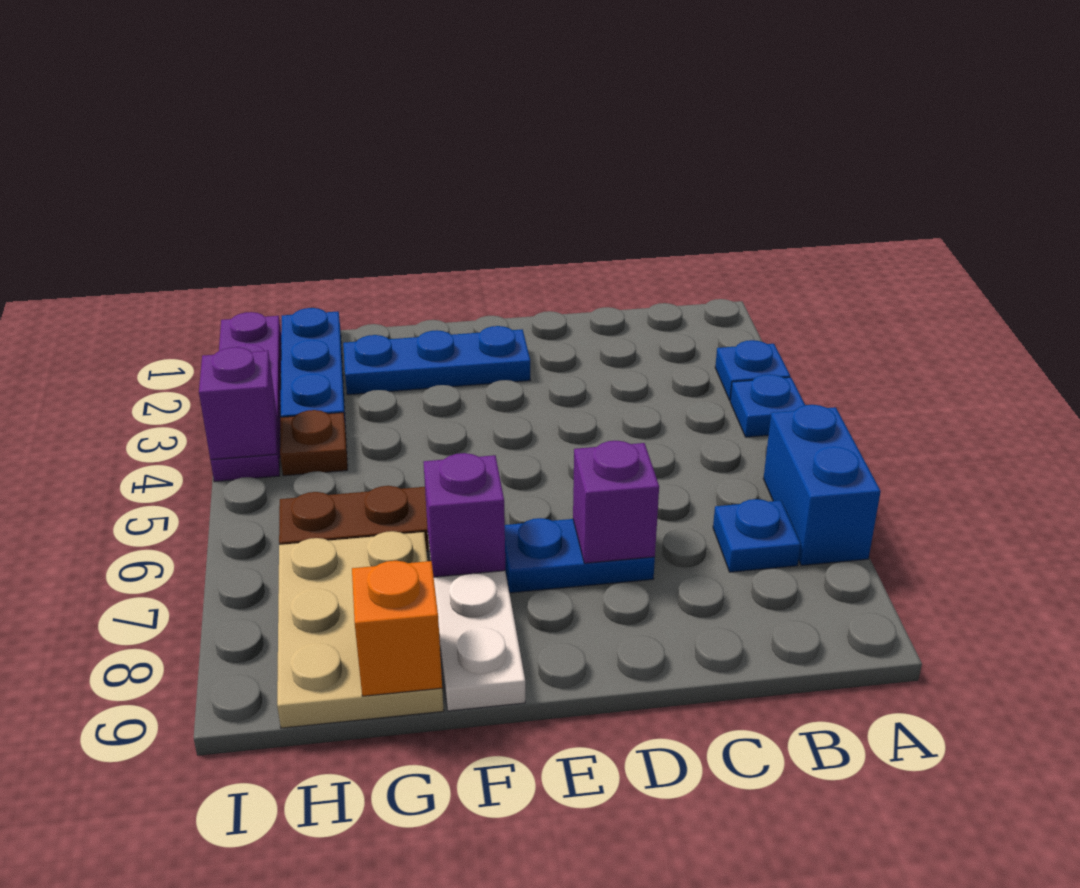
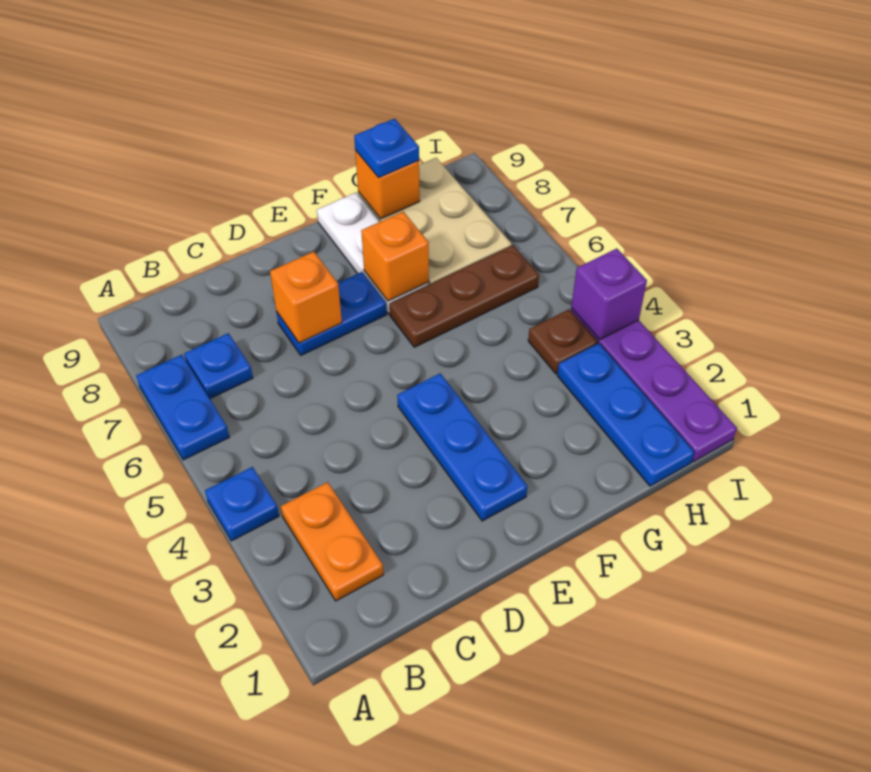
blue plate A3 level 1 -> blue plate G9 level 3
blue brick A6:A7 level 1 -> blue plate A6:A7 level 1
none -> orange plate B2:B3 level 1
purple brick D7 level 2 -> orange brick D7 level 2
blue plate E2:G2 level 1 -> blue plate E2:E4 level 1
purple brick F7 level 2 -> orange brick F7 level 2

